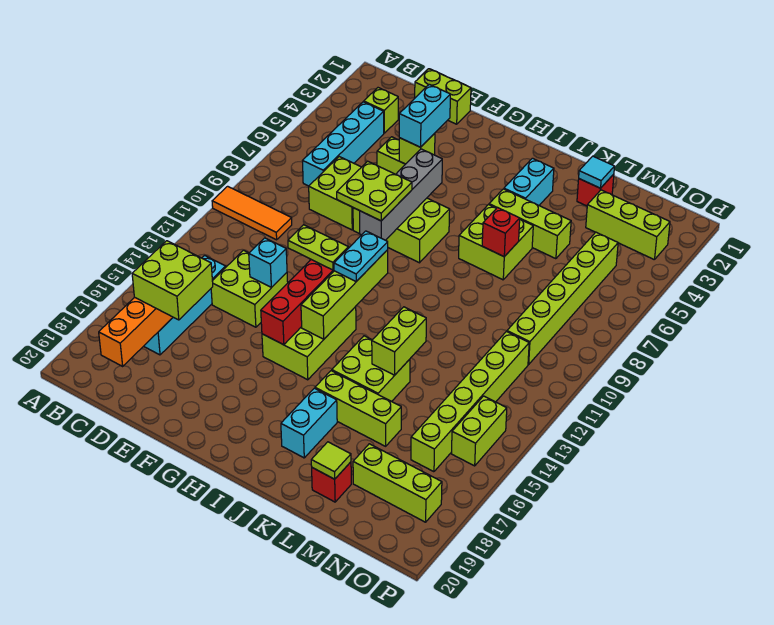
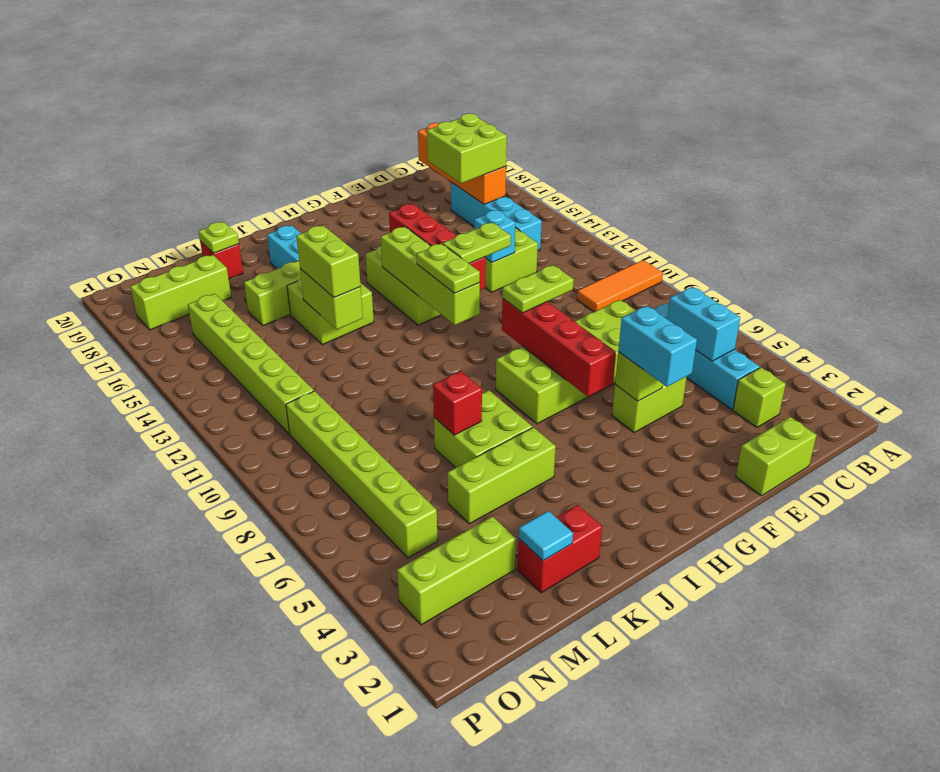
lime plate F8:G9 level 3 -> lime plate F9:G9 level 3
grey brick G6:G9 level 2 -> red brick G6:G9 level 2
cyan plate H11:H12 level 3 -> lime plate H11:H12 level 3
cyan brick J3:J4 level 1 -> cyan brick C5:C6 level 2
red brick L2 level 1 -> red brick K2:L2 level 1
lime tile L19 level 2 -> lime plate L19 level 2
lime brick O14:O15 level 1 -> lime brick K13:K14 level 3

